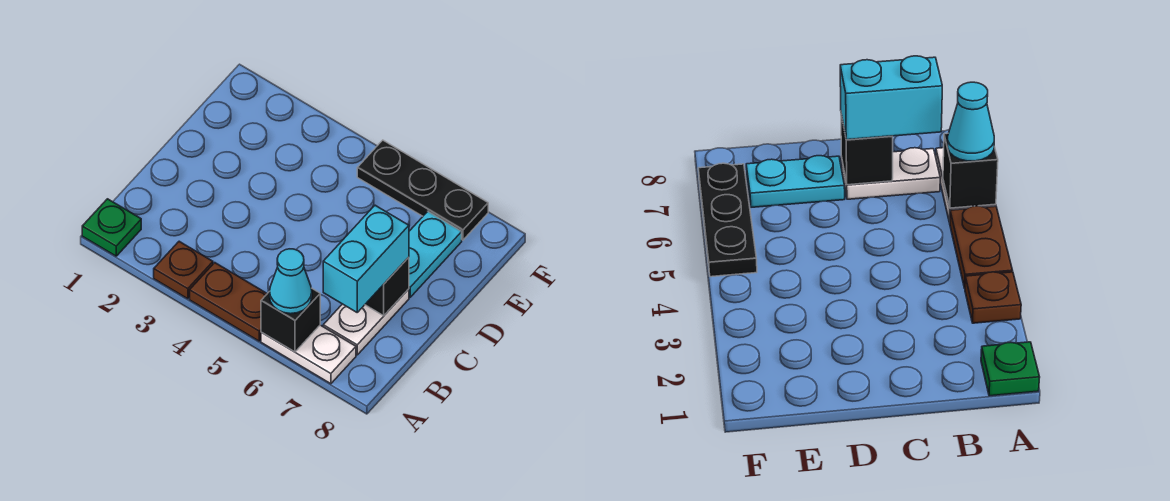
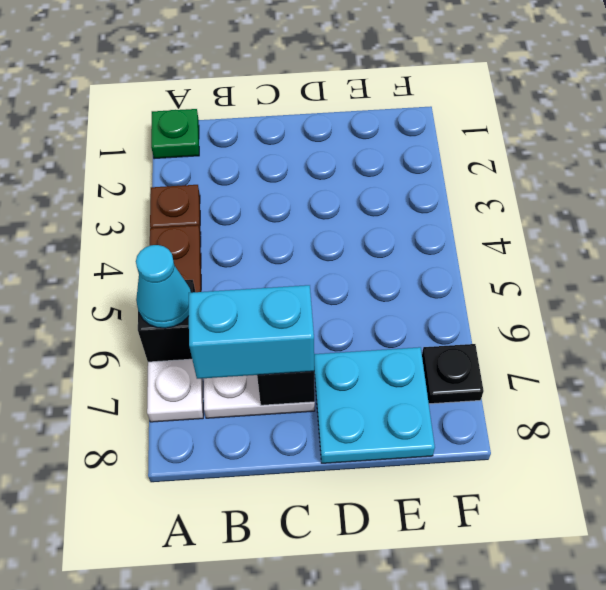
cyan plate D7:E7 level 1 -> cyan plate D7:E8 level 1
black plate F5:F7 level 1 -> black plate F7 level 1

